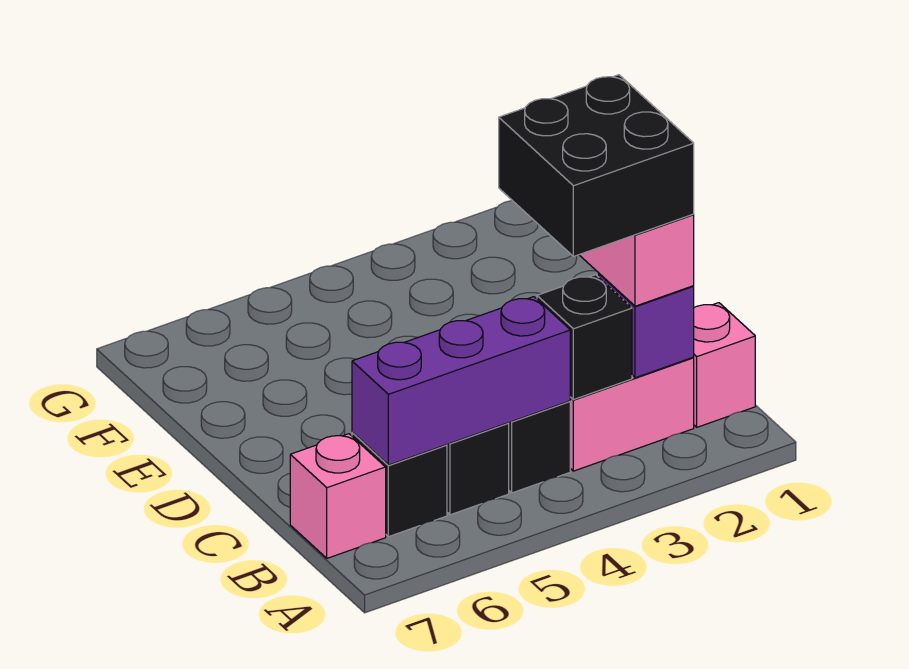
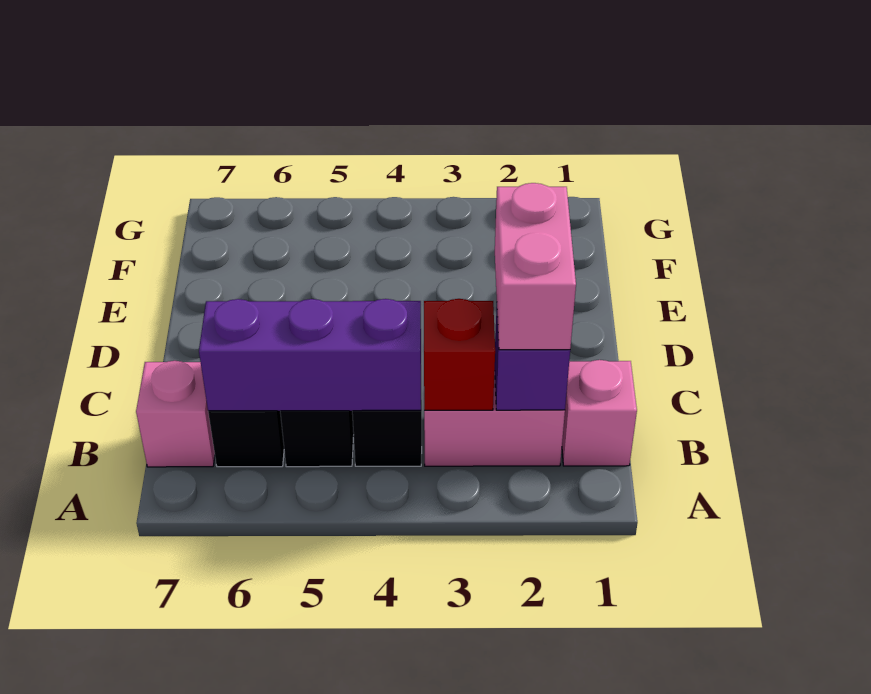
black brick B2:C3 level 4 -> none
black brick B3 level 2 -> red brick B3 level 2

